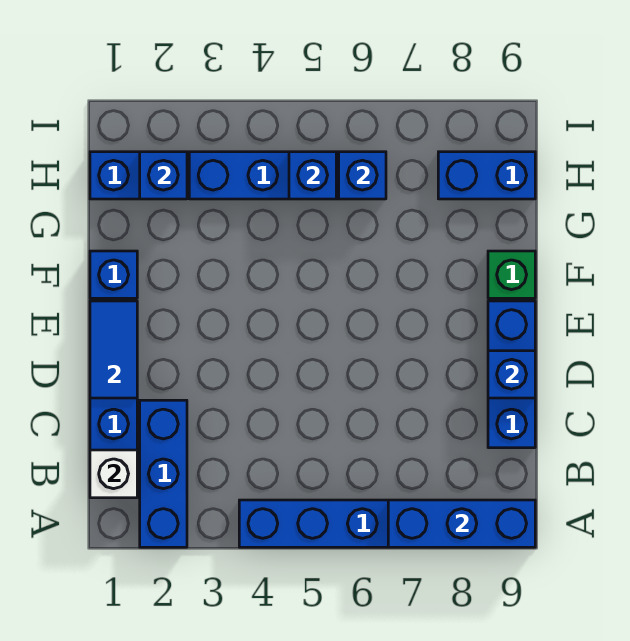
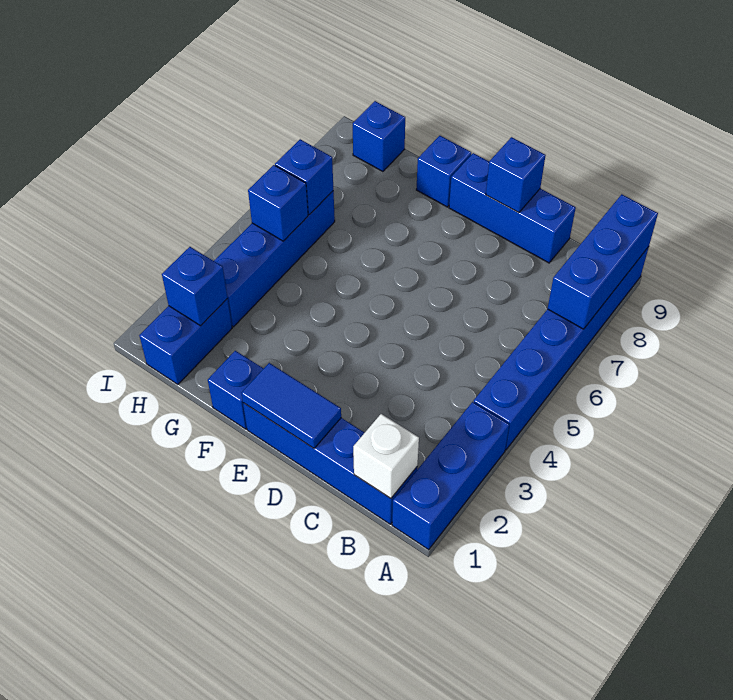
blue brick A2:C2 level 1 -> blue brick A1:A3 level 1
green brick F9 level 1 -> blue brick F9 level 1
blue brick H8:H9 level 1 -> blue brick H9 level 1

